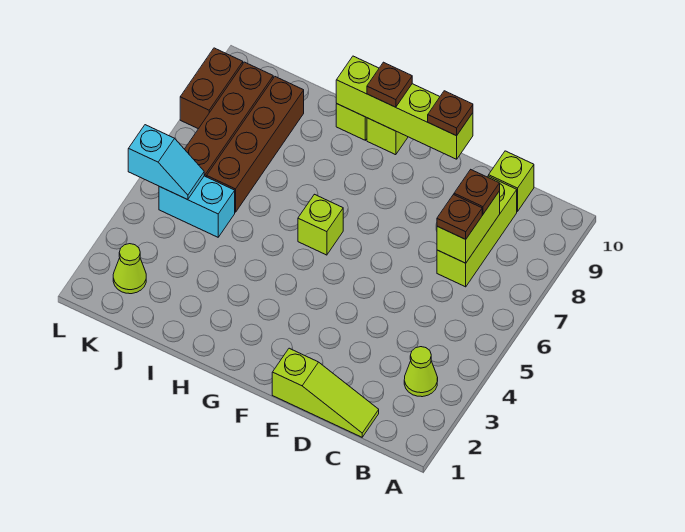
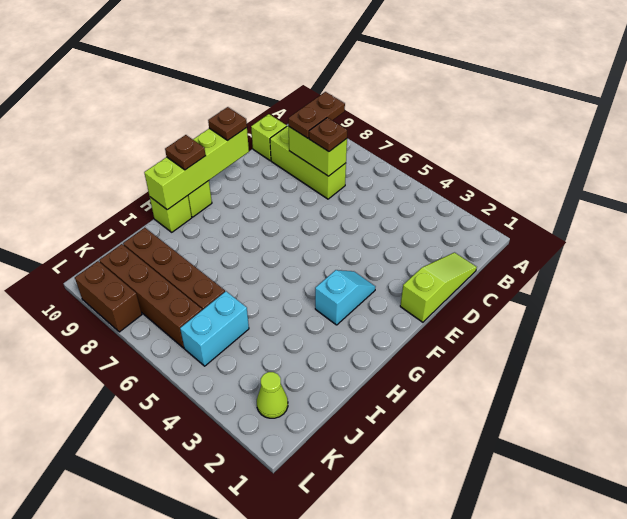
lime cone B3 level 1 -> none
brown plate C8 level 3 -> brown plate B8:C8 level 3
lime brick G6 level 1 -> none
cyan slope K5:L5 level 2 top L -> cyan slope F3:G3 level 1 top G

